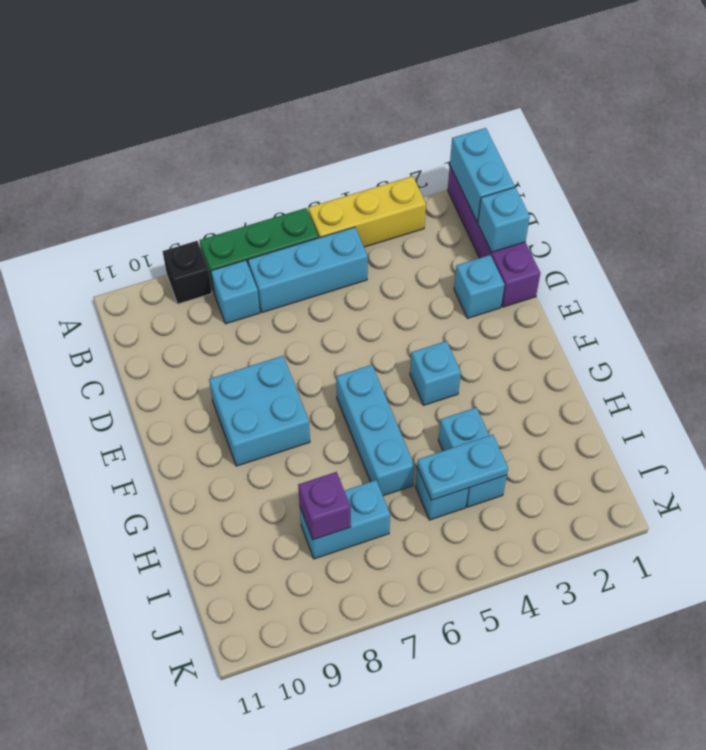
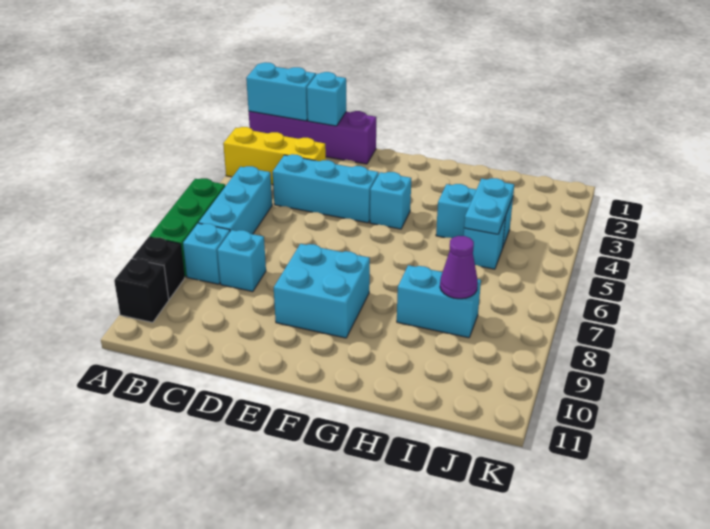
yellow brick A3:A5 level 1 -> yellow brick A3:C3 level 1
none -> black brick A10 level 1
cyan brick D2 level 1 -> cyan brick C8 level 1
cyan brick F6:H6 level 1 -> cyan brick C4:E4 level 1
cyan brick I7:I8 level 1 -> cyan brick H8:I8 level 1
purple brick I8 level 2 -> purple cone I8 level 2

